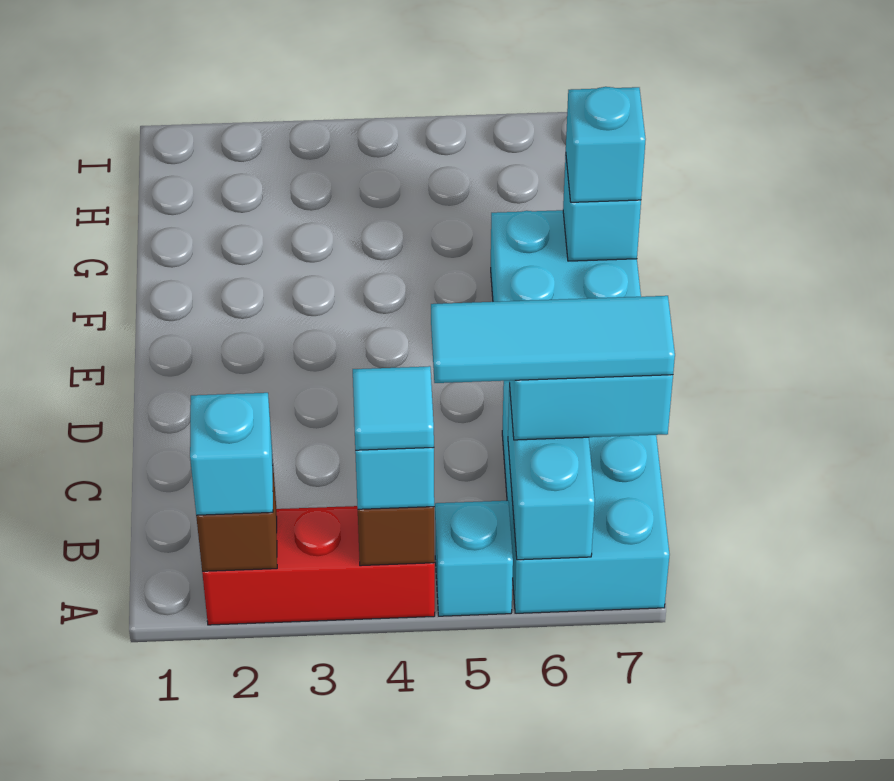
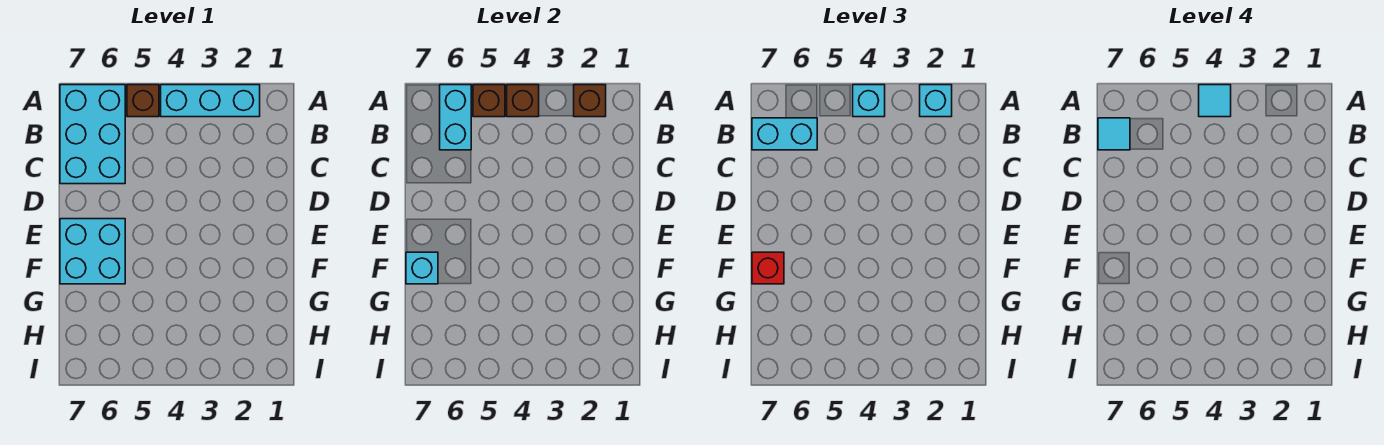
red brick A2:A4 level 1 -> cyan brick A2:A4 level 1
cyan brick A5 level 1 -> brown brick A5 level 1
none -> brown brick A5 level 2
cyan tile B5:B7 level 4 -> cyan tile B7 level 4
cyan brick F7 level 3 -> red brick F7 level 3

